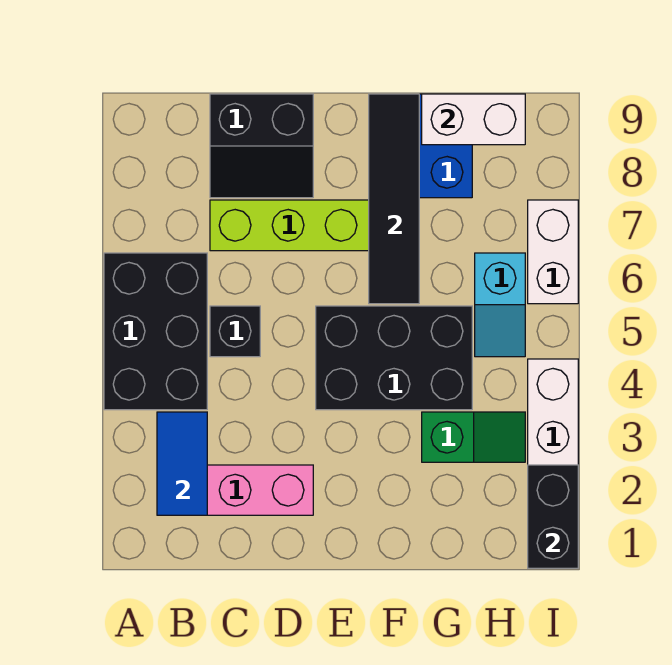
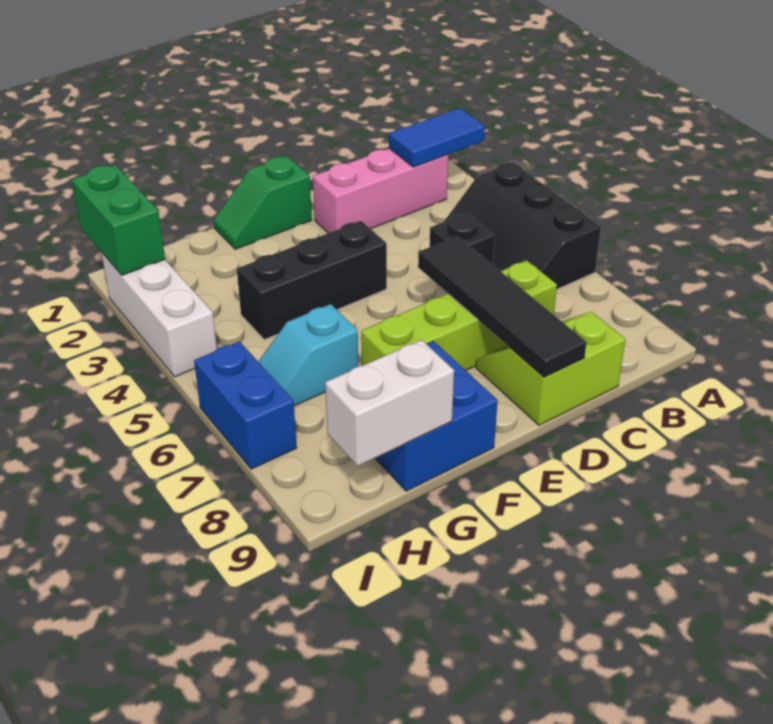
black brick A4:B6 level 1 -> black slope A4:B6 level 1 top A
blue tile B2:B3 level 2 -> blue tile A2:B2 level 2
black slope C8:D9 level 1 top 9 -> lime slope C8:D9 level 1 top 9
black brick E4:G5 level 1 -> black brick E4:G4 level 1
black tile F6:F9 level 2 -> black tile D6:D9 level 2
green slope G3:H3 level 1 top G -> green slope E1:F1 level 1 top E
cyan slope H5:H6 level 1 top 6 -> cyan slope G6:H6 level 1 top G
black brick I1:I2 level 2 -> green brick I1:I2 level 2
white brick I6:I7 level 1 -> blue brick I6:I7 level 1

